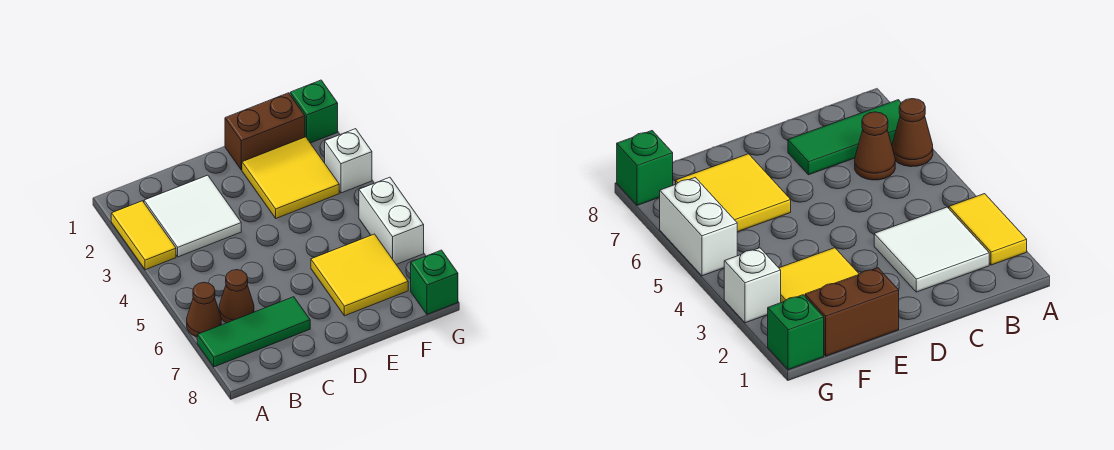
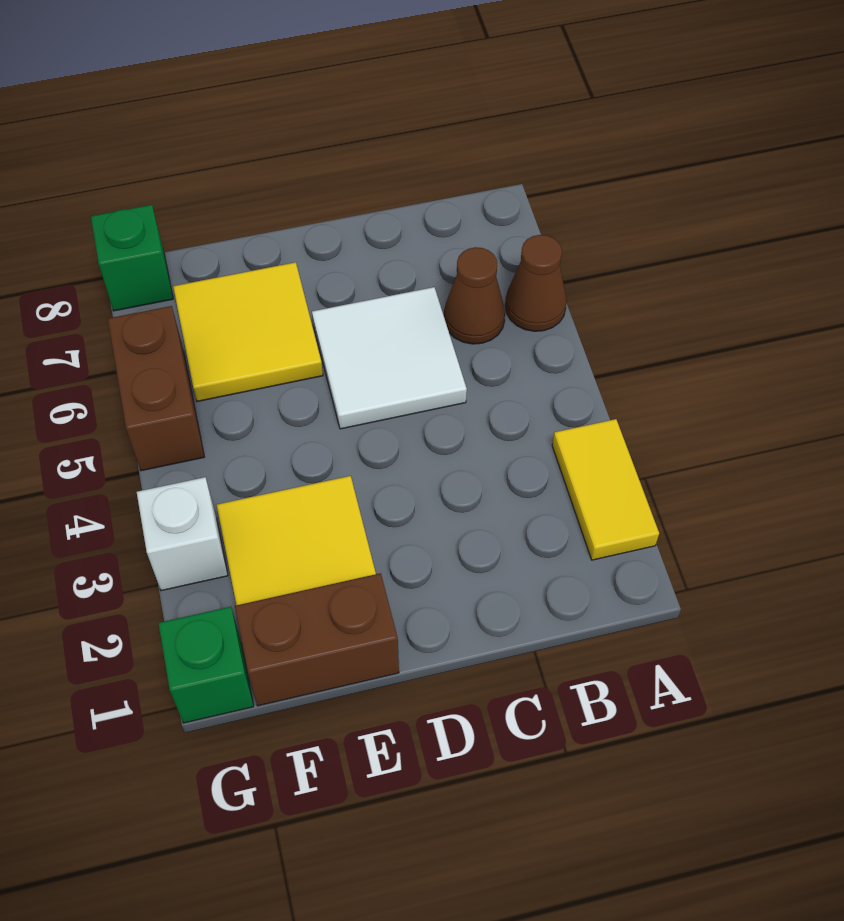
green tile A7:C7 level 1 -> none
white tile B2:C3 level 1 -> white tile C5:D6 level 1
white brick G5:G6 level 1 -> brown brick G5:G6 level 1

